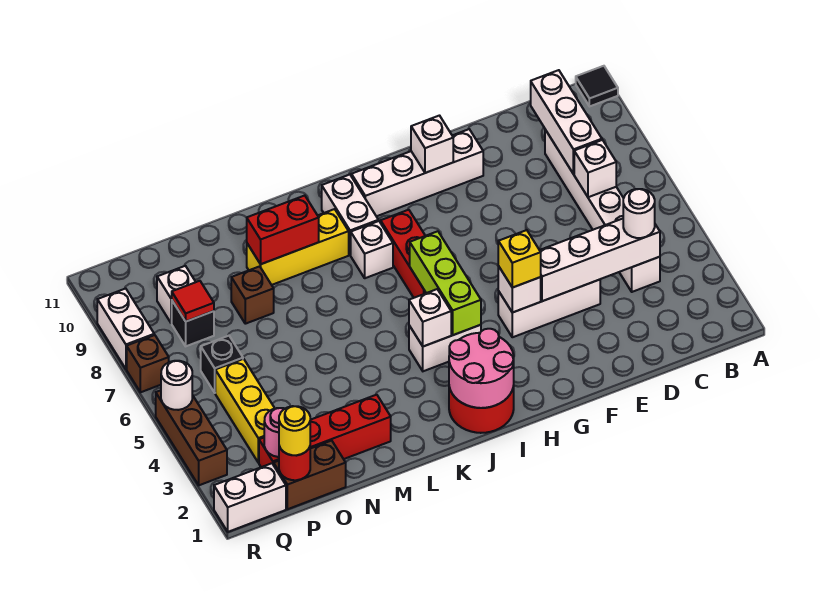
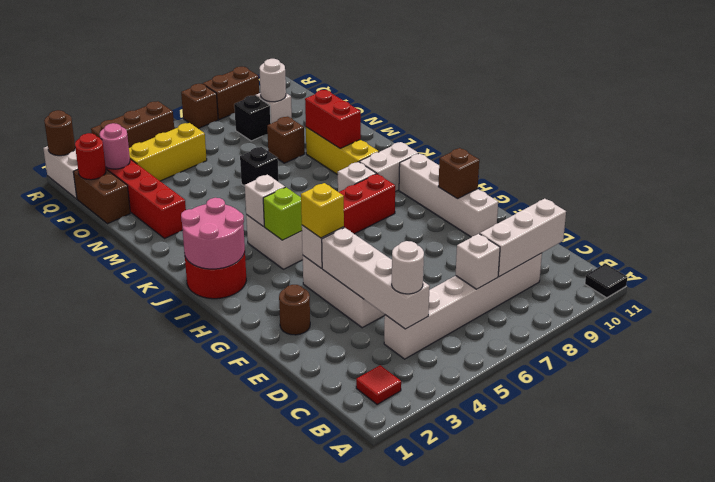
none -> brown round brick F2 level 1
white brick G10 level 2 -> brown brick G10 level 2
lime brick I4:I6 level 2 -> lime brick I4 level 2
yellow round brick P1 level 3 -> none
black brick P6 level 1 -> black brick M6 level 1
red tile P8 level 2 -> red tile B2 level 1
none -> brown round brick R1 level 2
white round brick R5 level 2 -> white round brick P9 level 2
white brick R8:R9 level 1 -> brown brick R8:R9 level 1

